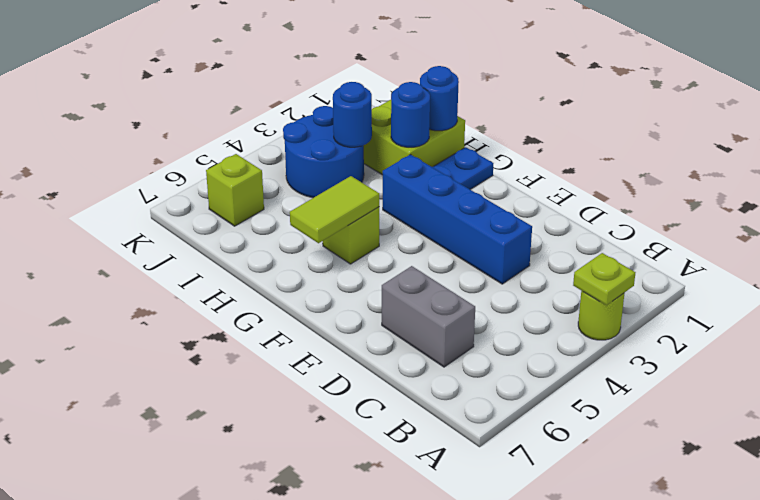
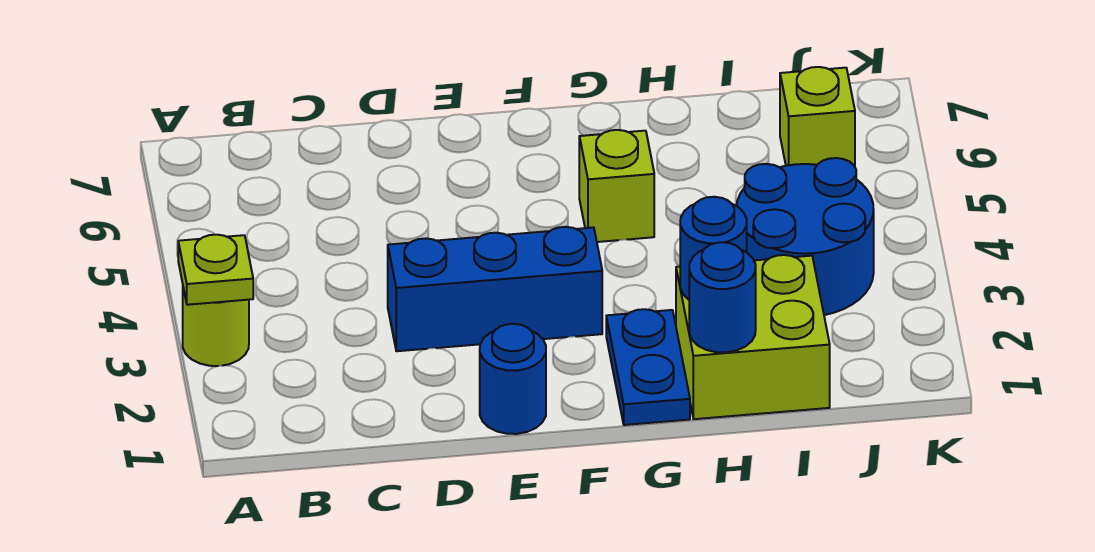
grey brick C6:D6 level 1 -> none
blue brick D3:G3 level 1 -> blue brick D3:F3 level 1
lime tile G5:G6 level 2 -> none
blue round brick I3 level 2 -> blue round brick E1 level 1

